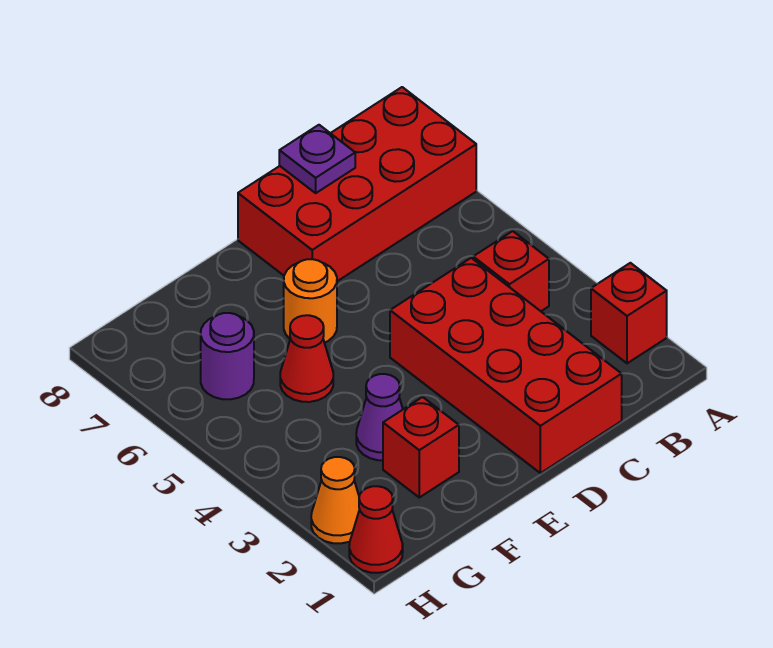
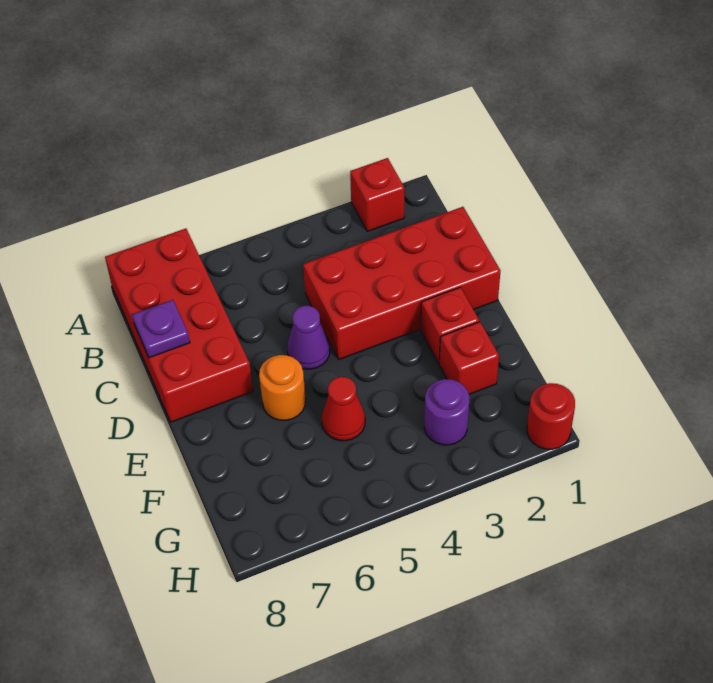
red brick B4 level 1 -> red brick E2 level 1
purple cone F3 level 1 -> purple cone D5 level 1
purple round brick G6 level 1 -> purple round brick G3 level 1
red cone H1 level 1 -> red round brick H1 level 1
orange cone H2 level 1 -> none

